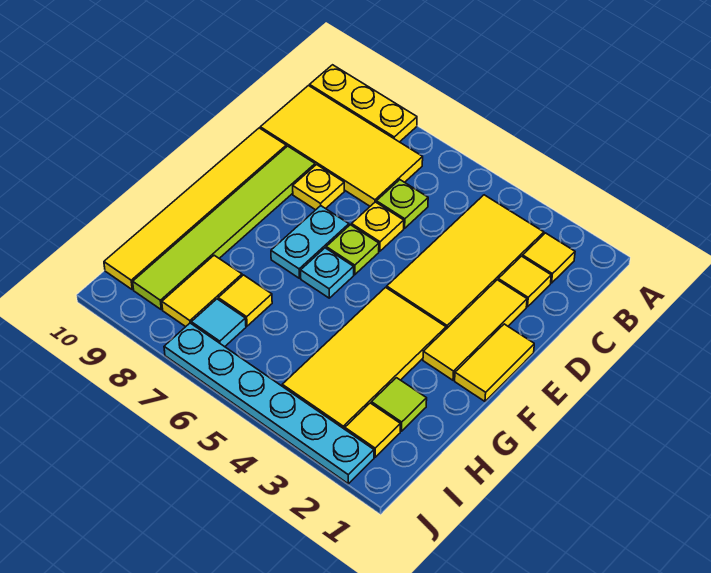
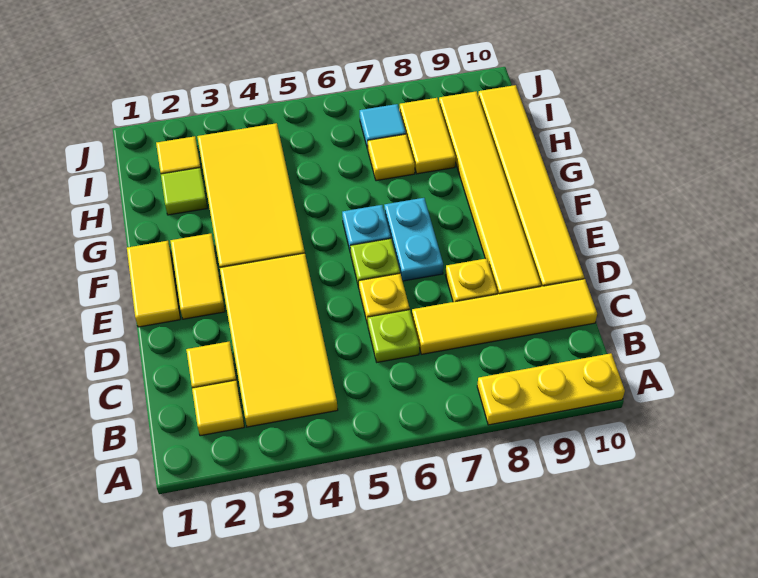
yellow tile B7:C10 level 1 -> yellow tile C7:C10 level 1
yellow tile D2:F2 level 1 -> yellow tile E2:F2 level 1
lime tile D9:I9 level 1 -> yellow tile D9:I9 level 1
cyan plate J2:J7 level 1 -> none

